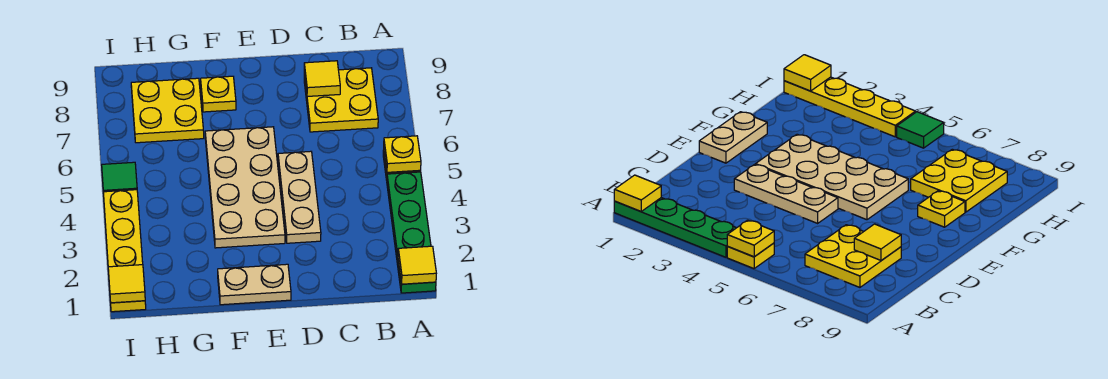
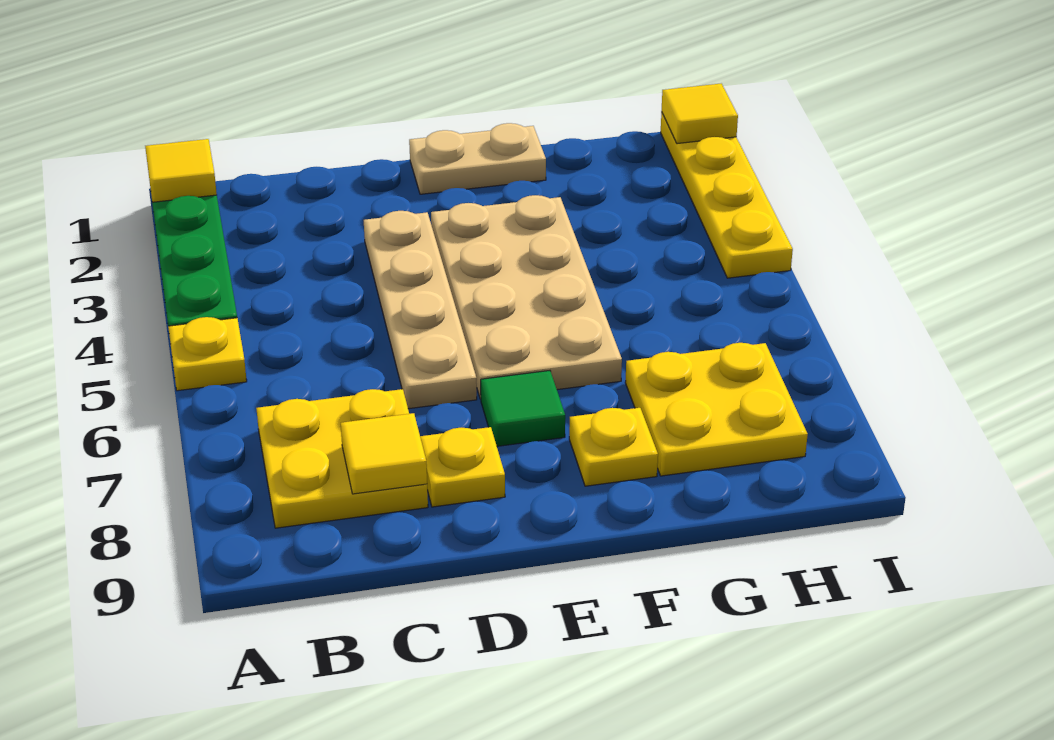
yellow plate A5 level 2 -> yellow plate D8 level 1
tan plate D3:D5 level 1 -> tan plate D3:D6 level 1
green tile I5 level 1 -> green tile E7 level 1

